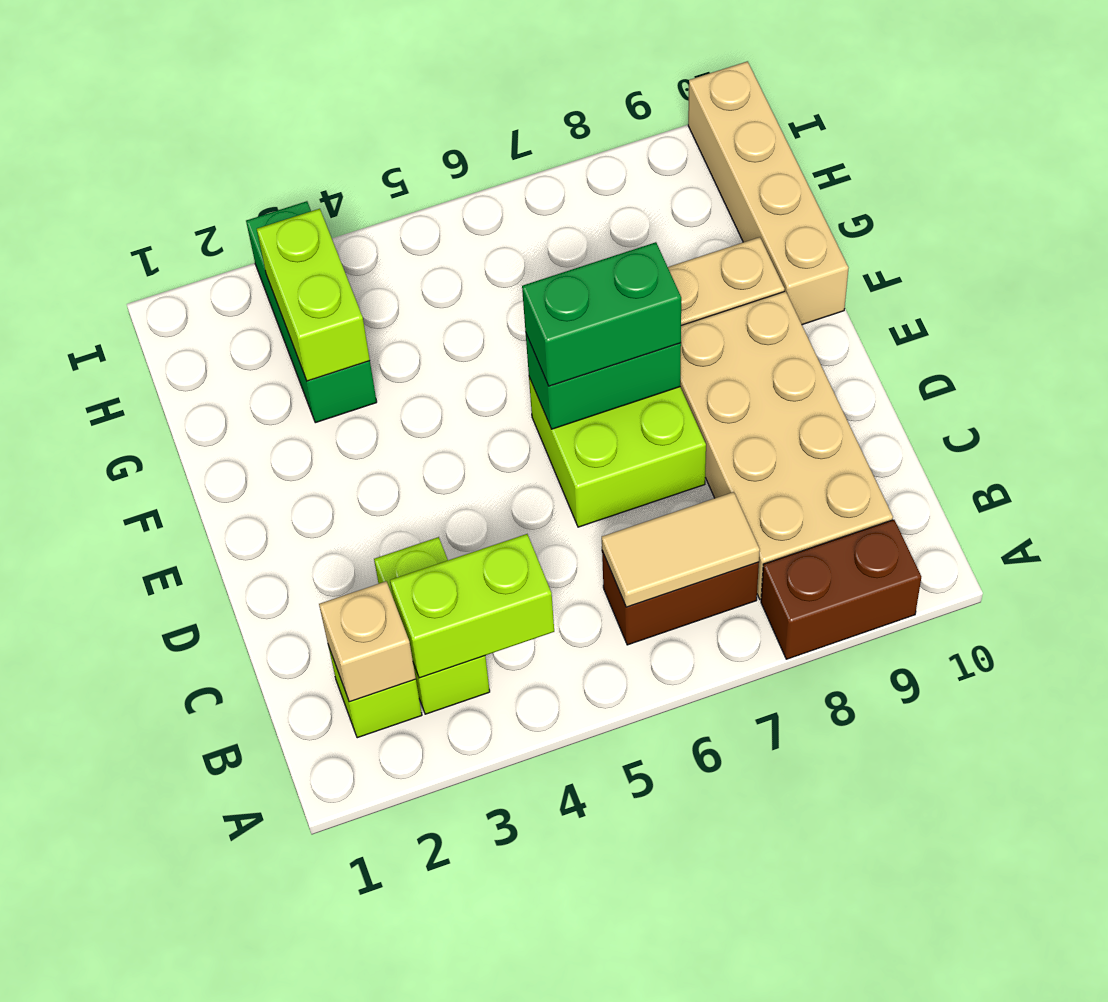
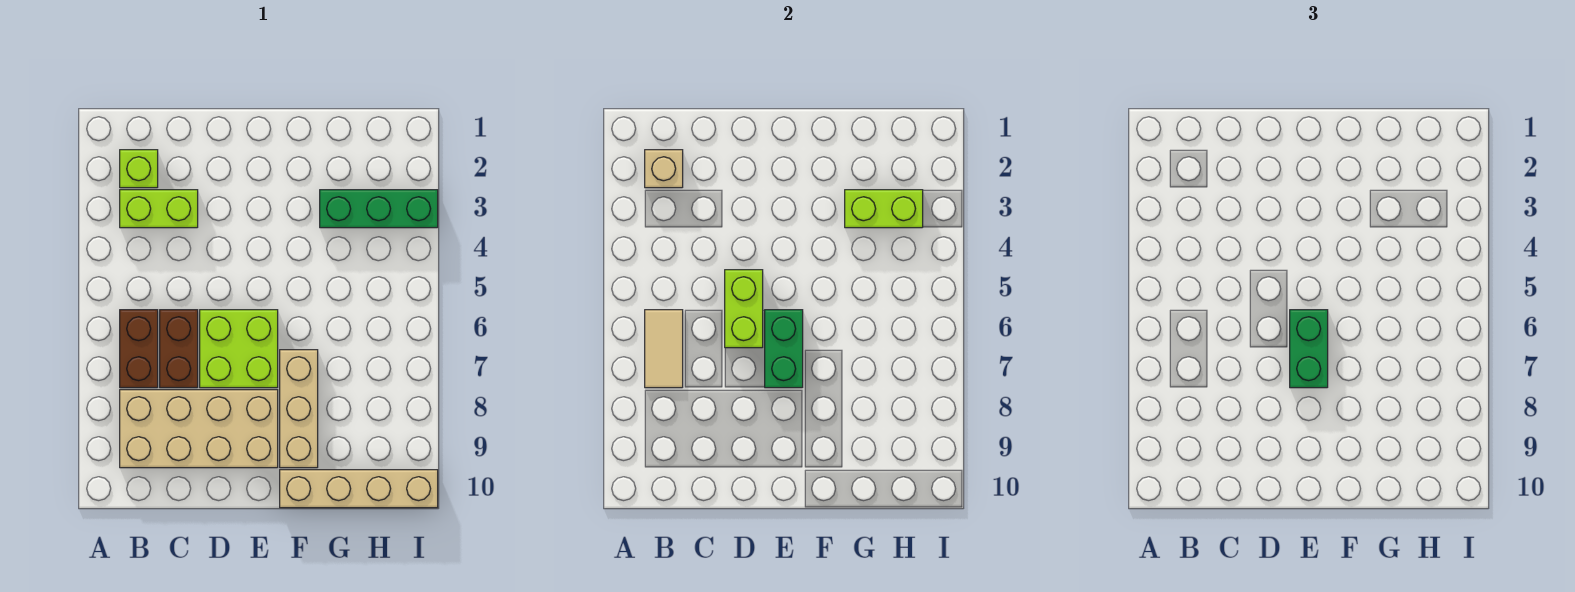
brown brick A8:A9 level 1 -> brown brick C6:C7 level 1
lime brick B3:B4 level 2 -> lime brick D5:D6 level 2

